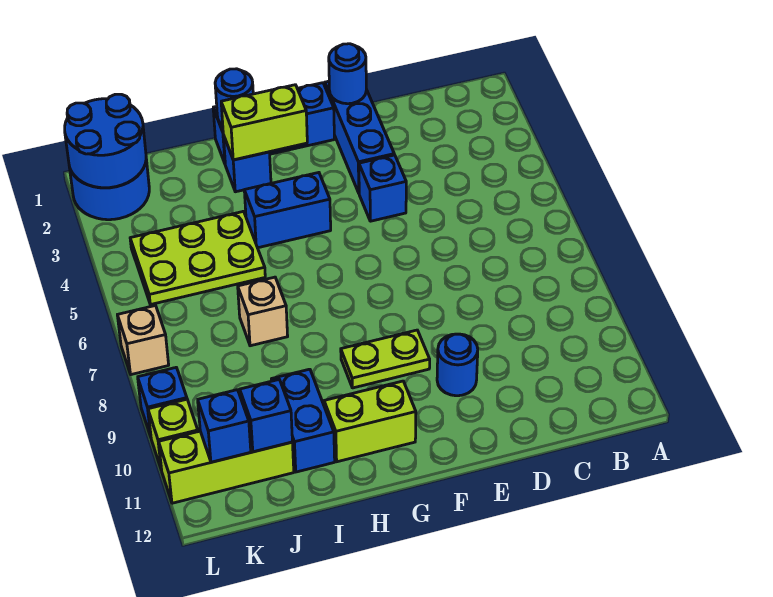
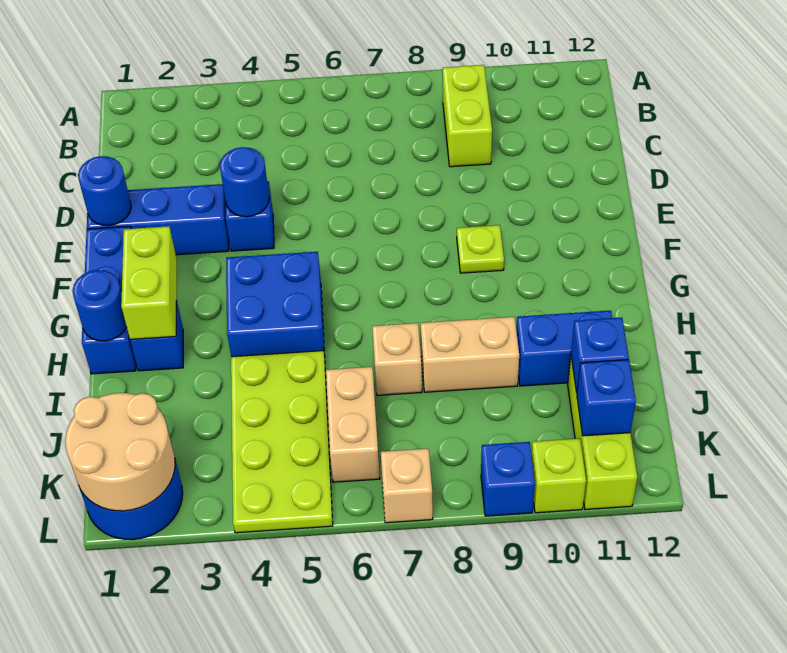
blue round brick E10 level 1 -> blue round brick E4 level 2
lime plate F9:G9 level 1 -> lime plate F9 level 1
blue brick G4:H4 level 1 -> blue brick G4:H5 level 1
lime brick G11:H11 level 1 -> lime brick B9:C9 level 1
lime plate I4:K5 level 1 -> lime plate I4:L5 level 1
none -> tan brick I8:I9 level 1
none -> tan brick J6:K6 level 1
blue round brick K1:L2 level 2 -> tan round brick K1:L2 level 2

